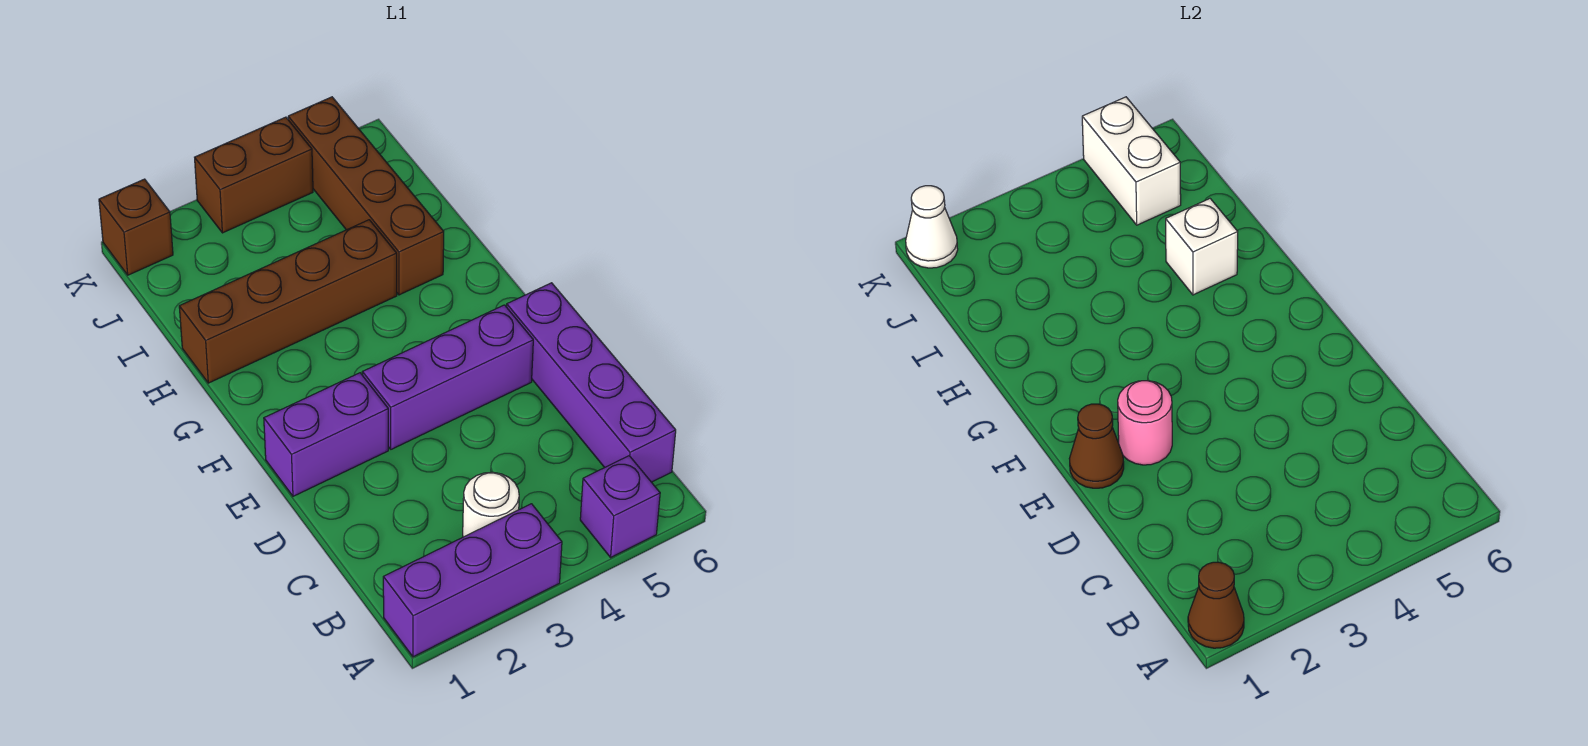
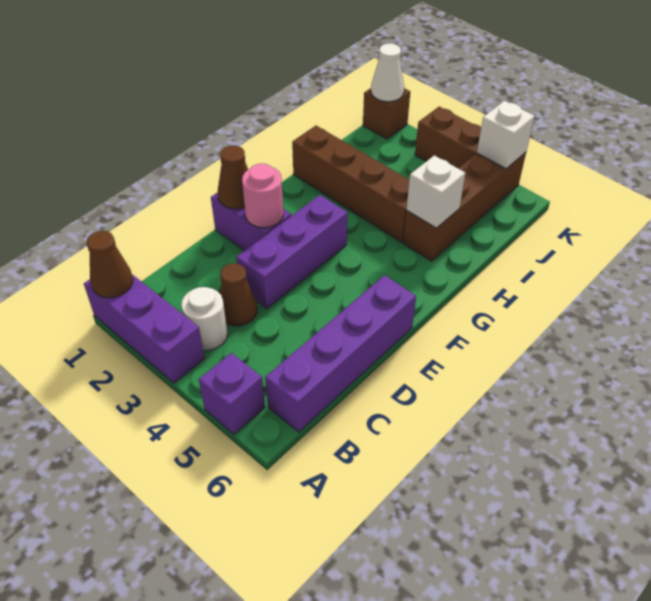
none -> brown cone C3 level 1
purple brick E3:E5 level 1 -> purple brick D3:F3 level 1
white brick J5:K5 level 2 -> white brick K5 level 2

